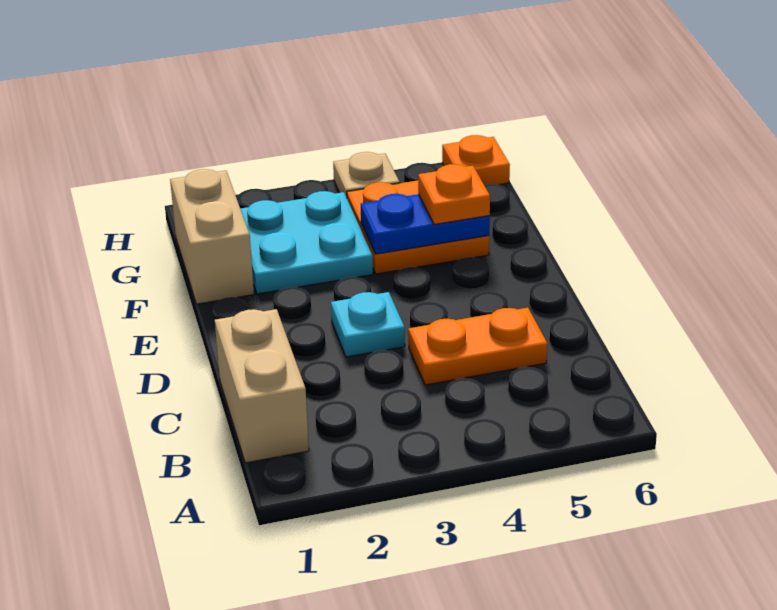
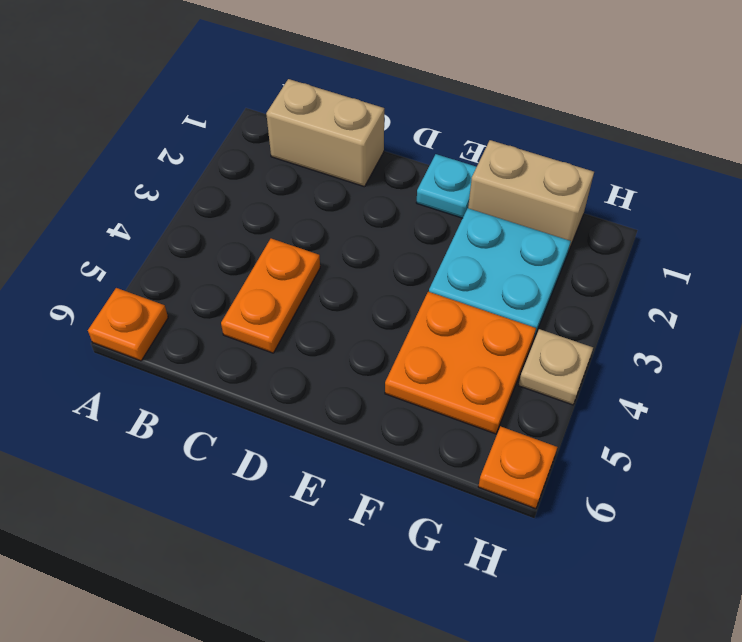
cyan plate D3 level 1 -> cyan plate E1 level 1
blue plate F4:F5 level 2 -> none
orange plate F5 level 3 -> orange plate A6 level 1

